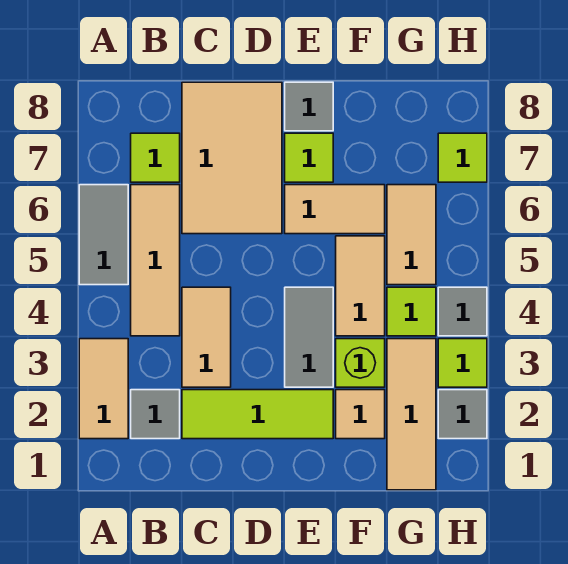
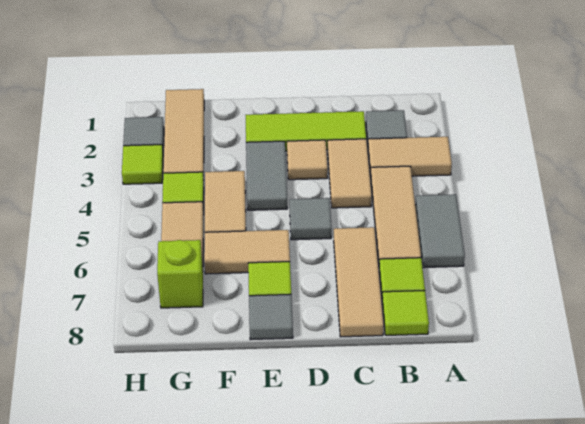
tan tile A2:A3 level 1 -> tan tile A3:B3 level 1
tan tile C6:D8 level 1 -> tan tile C6:C8 level 1
tan tile F2 level 1 -> tan tile D3 level 1
lime brick F3 level 1 -> lime brick G7 level 1
grey tile H4 level 1 -> grey tile D5 level 1
lime tile H7 level 1 -> lime tile B8 level 1

